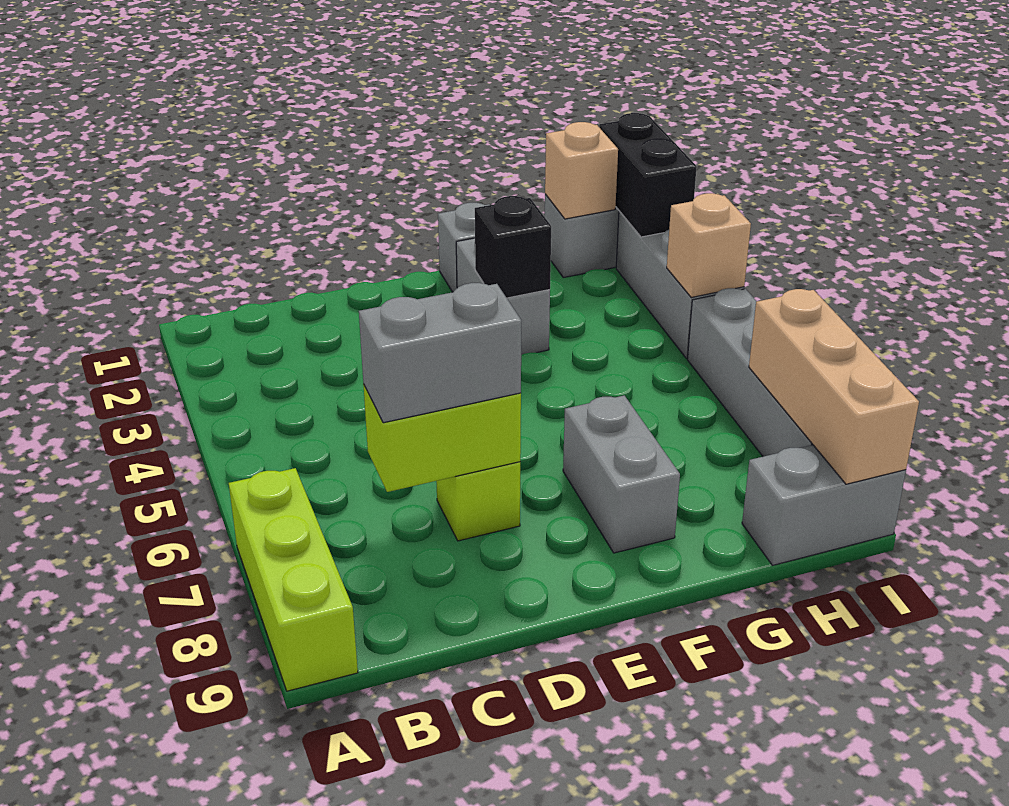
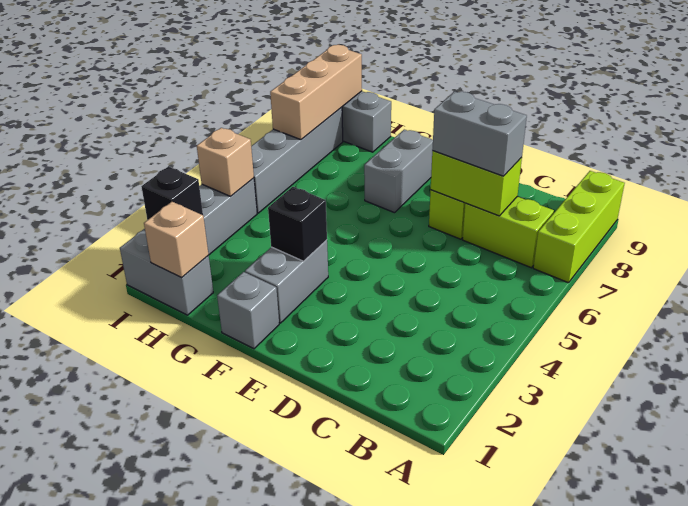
none -> lime brick B7:C7 level 1
black brick I1:I2 level 2 -> black brick I2 level 2

